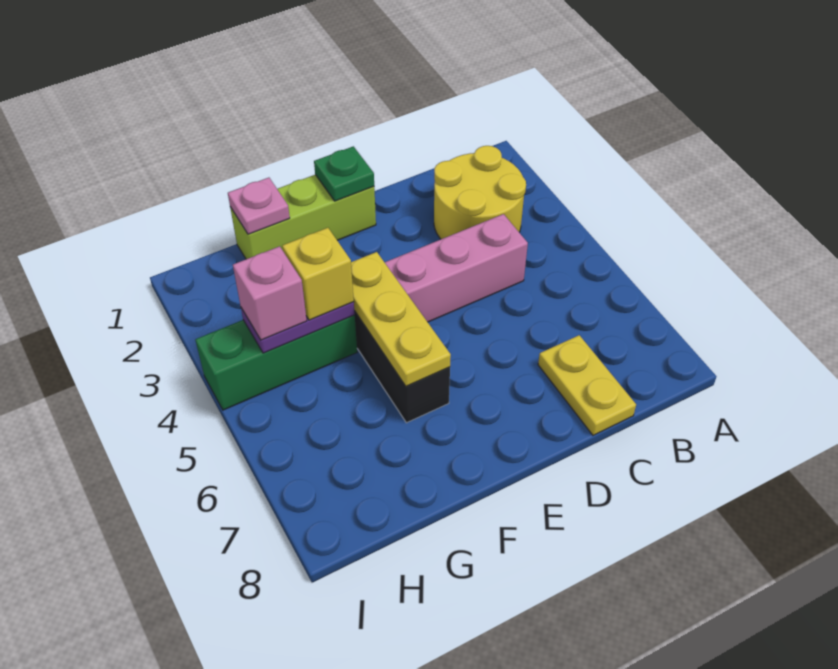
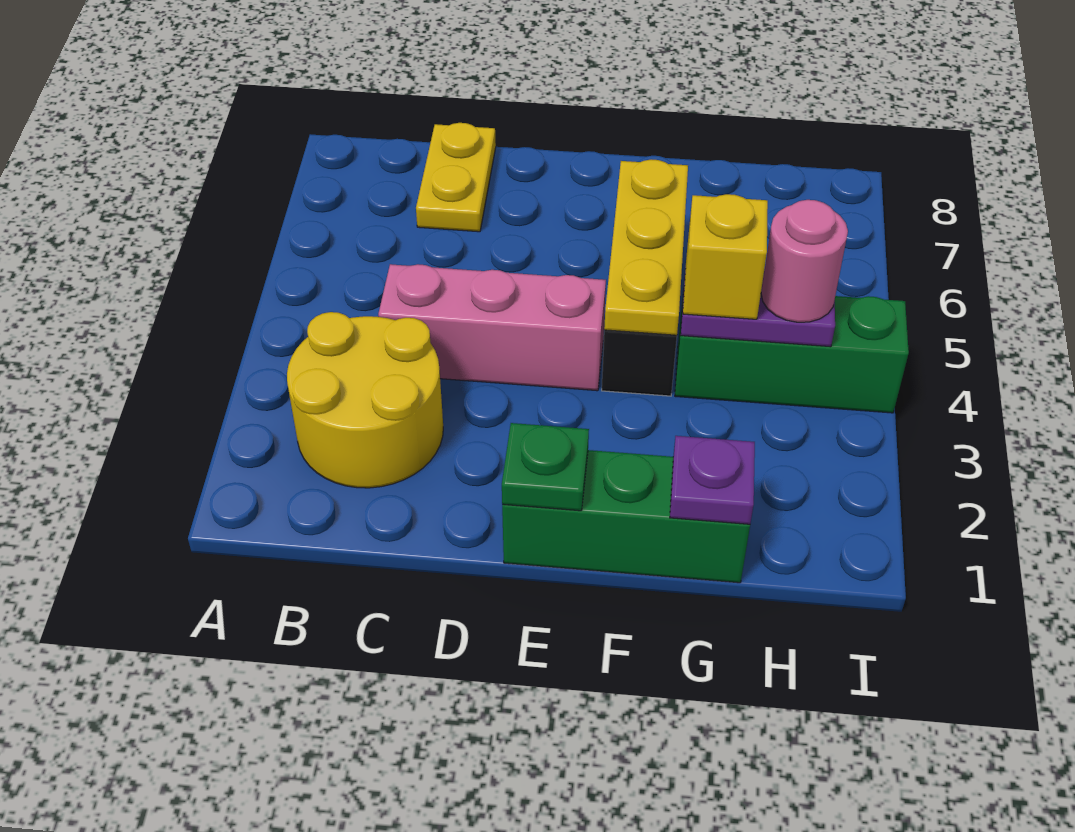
lime brick E1:G1 level 1 -> green brick E1:G1 level 1
pink plate G1 level 2 -> purple plate G1 level 2
pink brick H4 level 3 -> pink round brick H4 level 3

